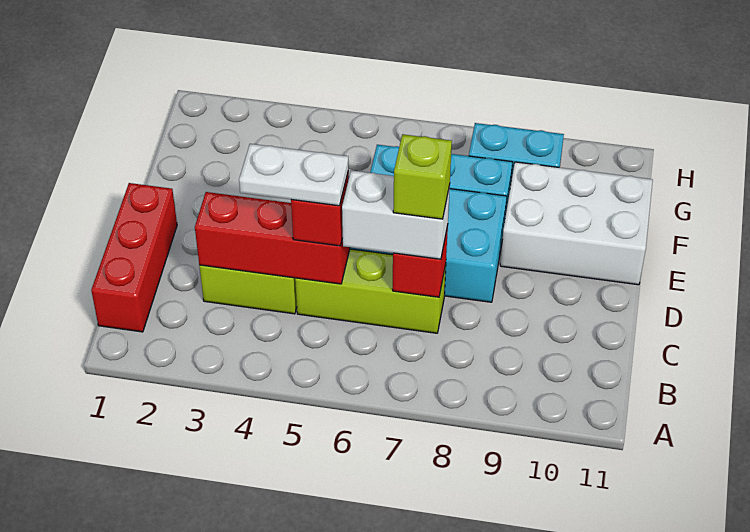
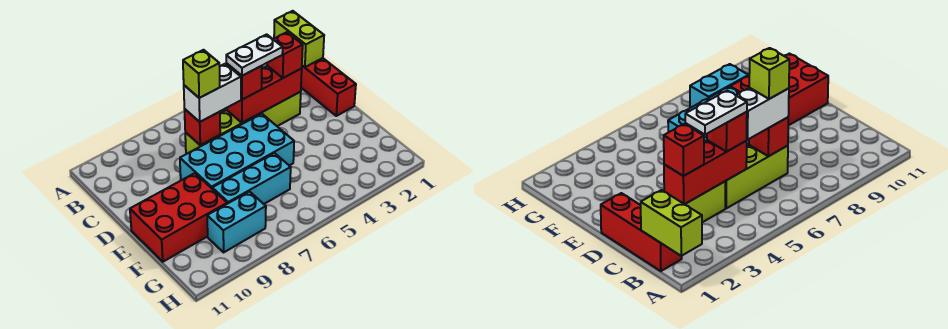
none -> lime brick A1:B1 level 2
none -> red brick C3 level 3
white brick E9:F11 level 1 -> red brick E9:F11 level 1

